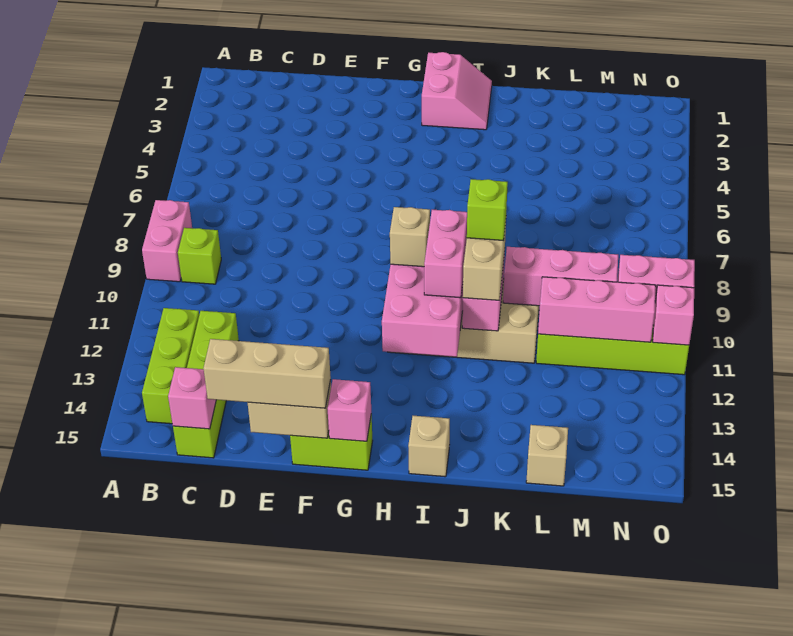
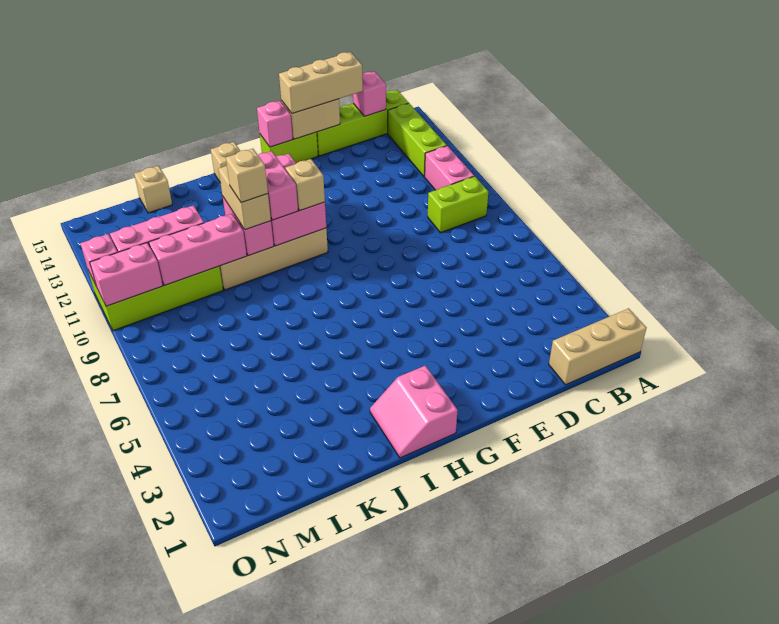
none -> tan brick A1:C1 level 1
pink brick A8:A9 level 1 -> pink brick B10:B11 level 1
lime brick B9 level 1 -> lime brick B9:C9 level 1
lime brick C12:C15 level 1 -> lime brick B15:E15 level 1
lime brick J10 level 4 -> tan brick J10 level 4

